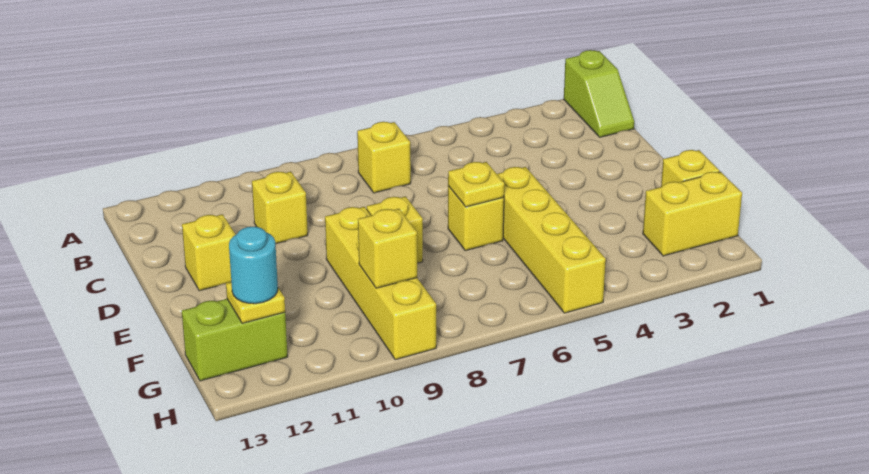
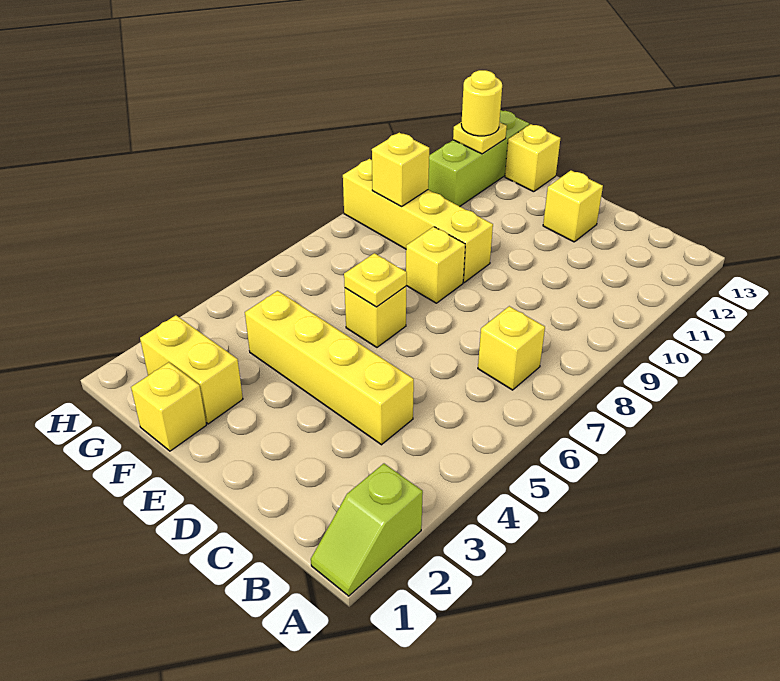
lime slope A1:B1 level 1 top A -> lime slope A1:A2 level 1 top 2
yellow brick C10 level 1 -> yellow brick F13 level 1
yellow brick E5:H5 level 1 -> yellow brick C4:F4 level 1
yellow brick G1:G2 level 1 -> yellow brick F2:G2 level 1
lime brick G12:G13 level 1 -> lime brick G11:G13 level 1
cyan round brick G12 level 3 -> yellow round brick G12 level 3

